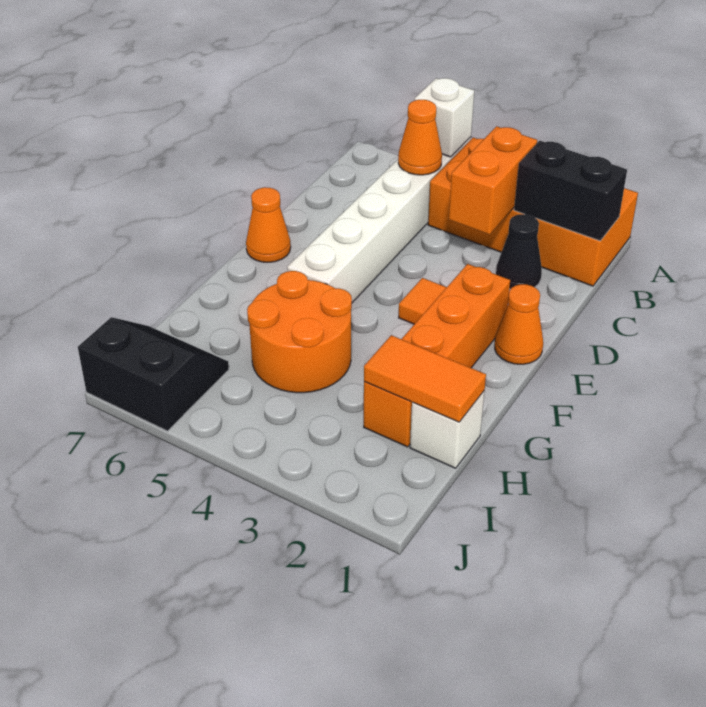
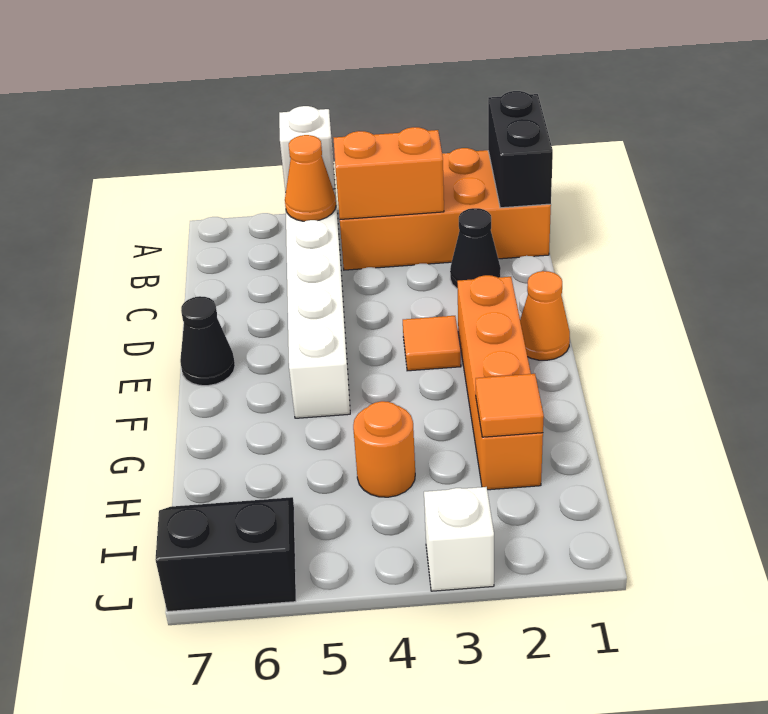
black brick B1:B2 level 2 -> black brick A1:B1 level 2
orange brick B3:C3 level 2 -> orange brick B3:B4 level 2
orange cone E7 level 1 -> black cone E7 level 1
orange round brick G4:H5 level 1 -> orange round brick H4 level 1
white brick H1 level 1 -> white brick J3 level 1
orange tile H1:H2 level 2 -> orange tile H2 level 2

